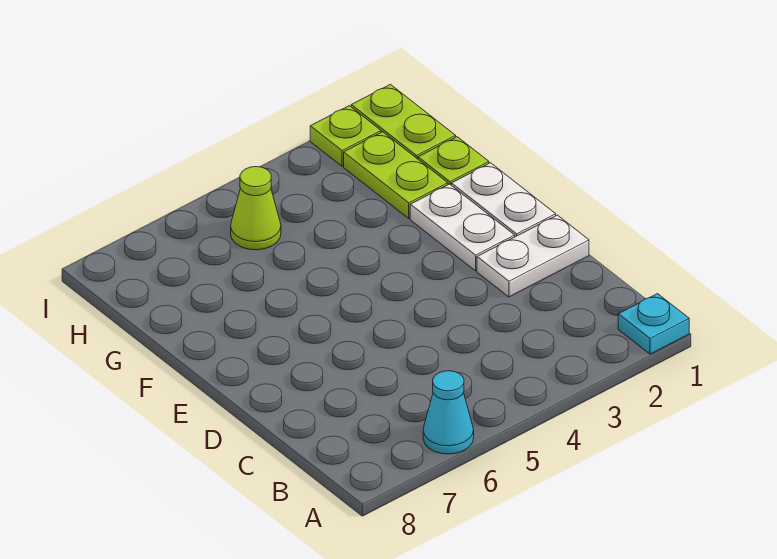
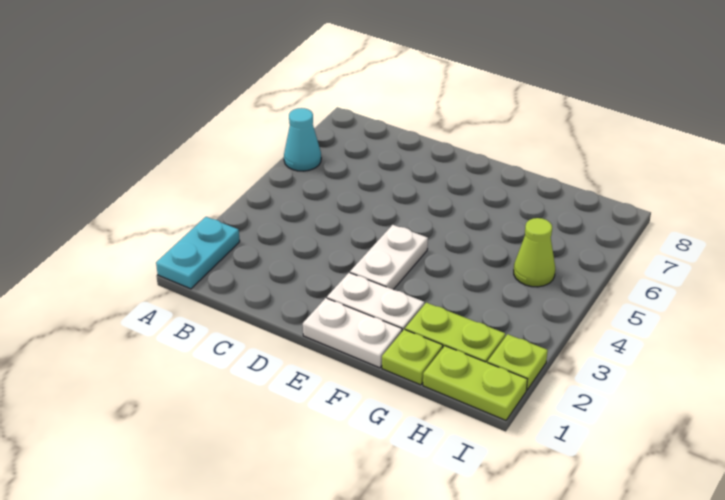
cyan plate A1 level 1 -> cyan plate A1:A2 level 1
white plate D1:D2 level 1 -> white plate E3:E4 level 1

